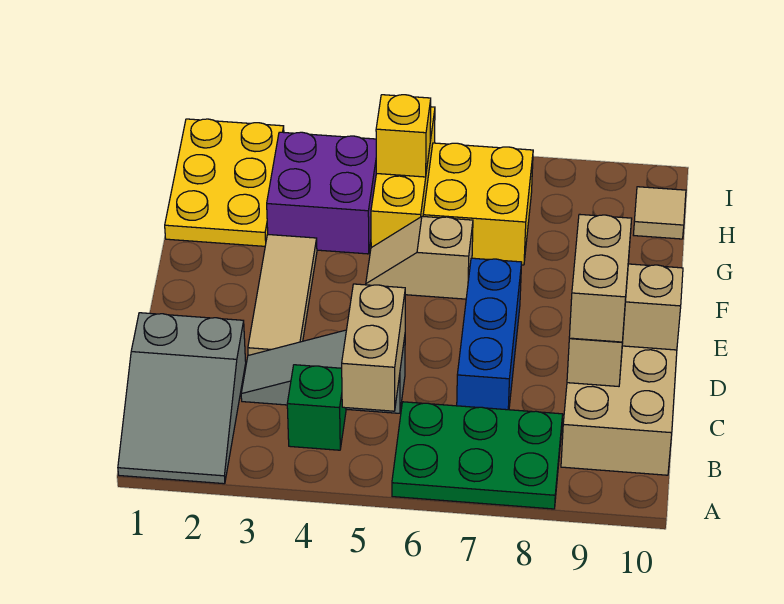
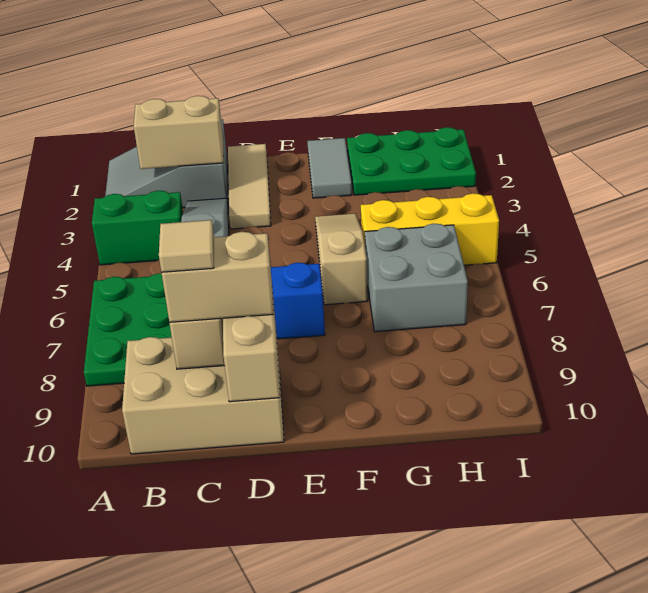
green brick B4 level 1 -> green brick A4:B4 level 1
tan brick B5:C5 level 2 -> tan brick B2:C2 level 2
tan tile D3:F3 level 1 -> tan tile D1:D3 level 1
none -> grey tile F1:F2 level 1
tan slope F5:F6 level 1 top 6 -> tan slope F4:F6 level 1 top 6
yellow plate G1:I2 level 1 -> green plate G1:I2 level 1
purple brick G3:H4 level 1 -> none
yellow brick G6:H7 level 1 -> grey brick G6:H7 level 1
yellow brick H5 level 2 -> none
tan tile H10 level 1 -> tan tile C9 level 4

